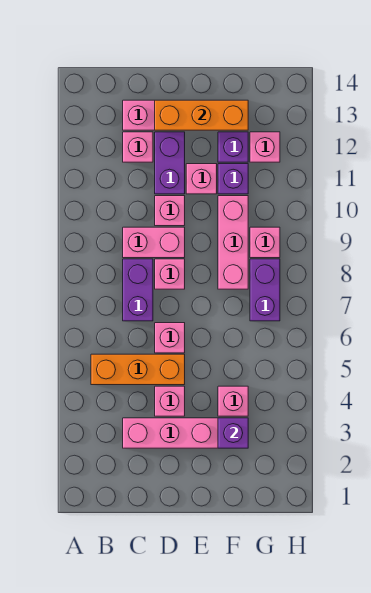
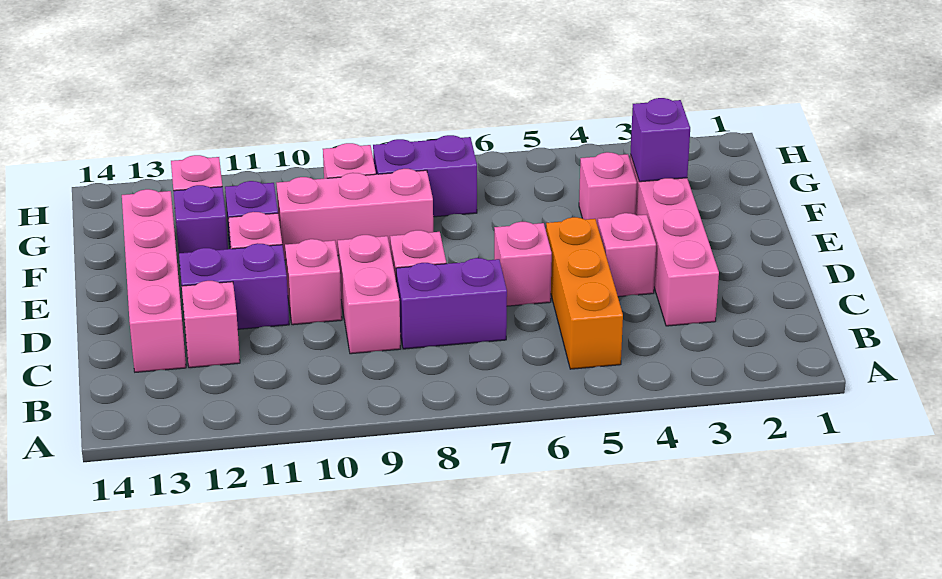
orange brick D13:F13 level 2 -> none

